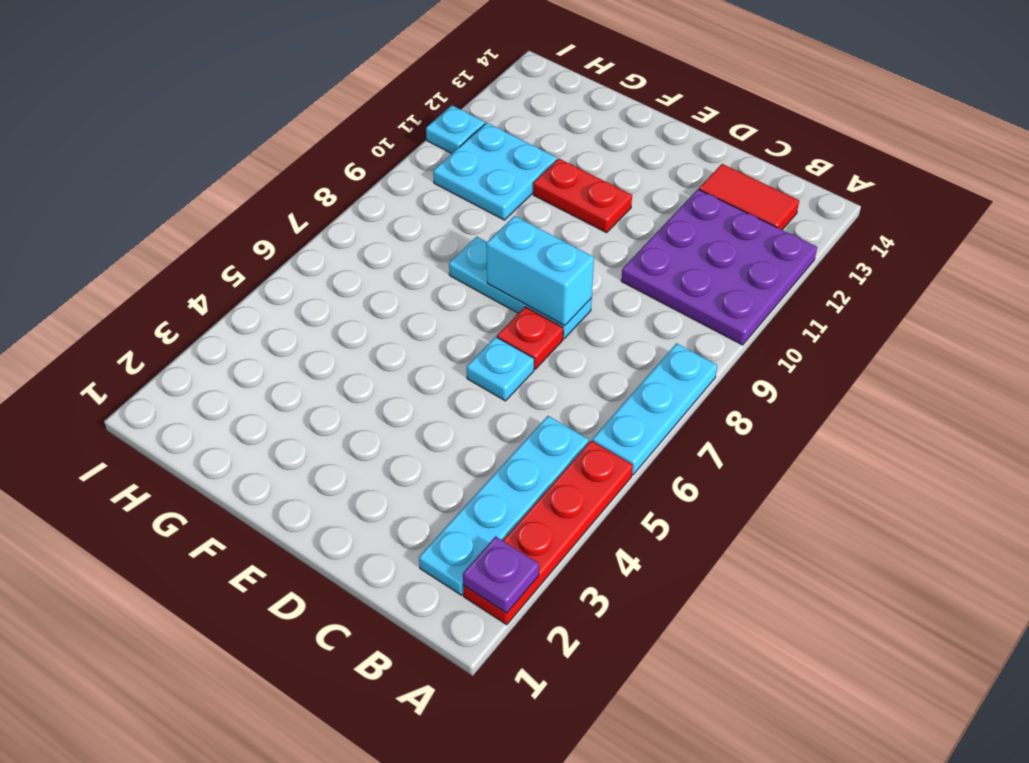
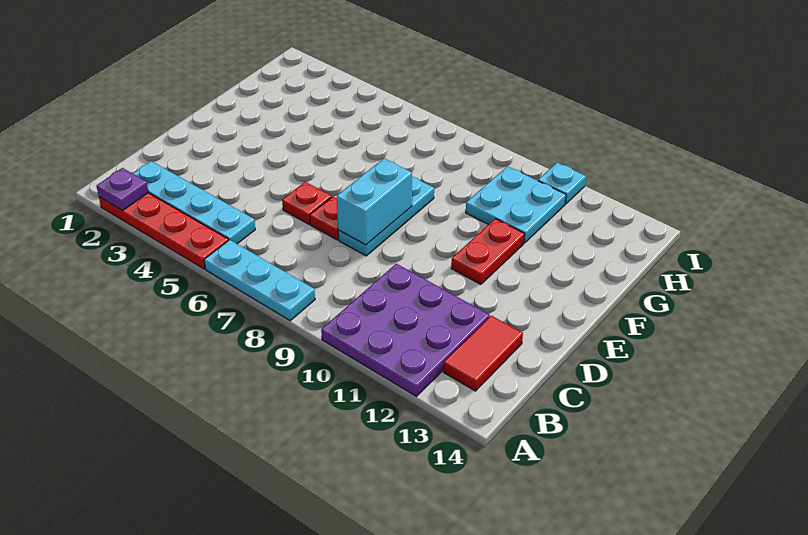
cyan plate D6 level 1 -> red plate D6 level 1

